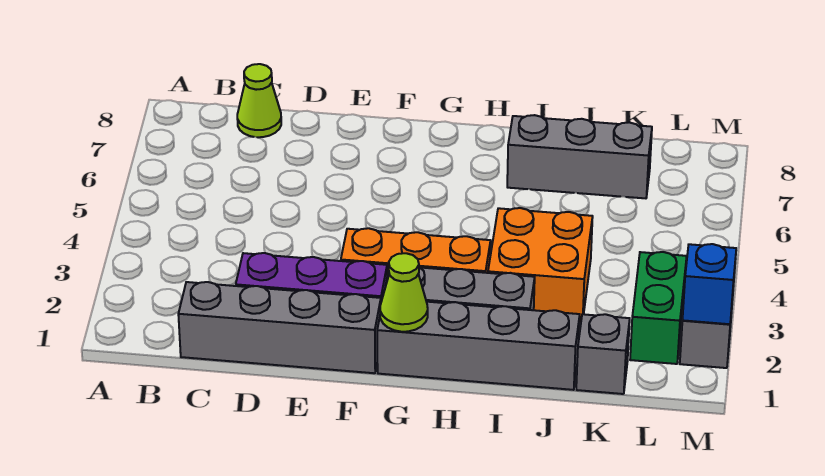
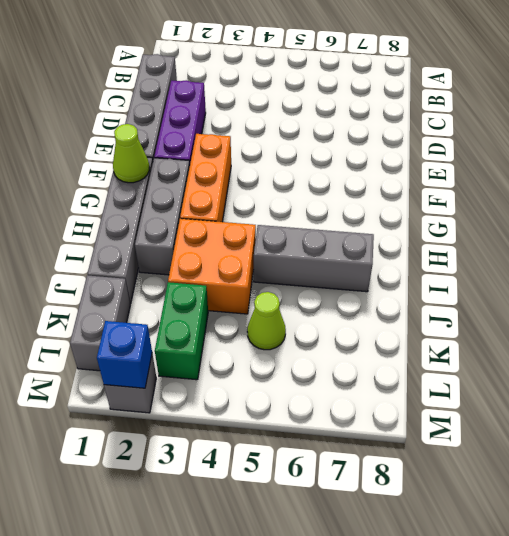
lime cone C8 level 1 -> lime cone K5 level 1
grey brick I7:K7 level 1 -> grey brick I5:I7 level 1
grey brick K1 level 1 -> grey brick K1:L1 level 1
green brick L2:L3 level 1 -> green brick K3:L3 level 1

